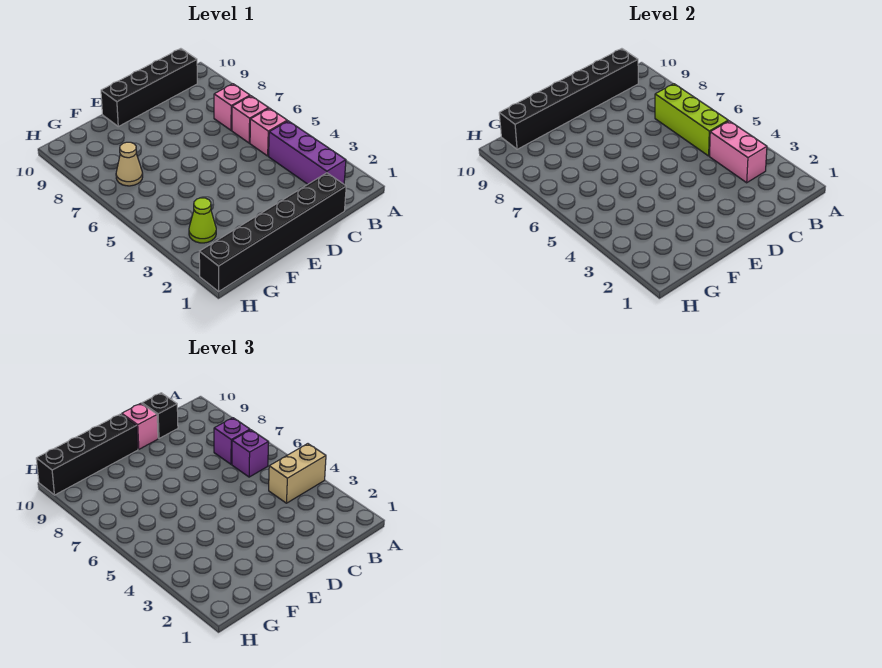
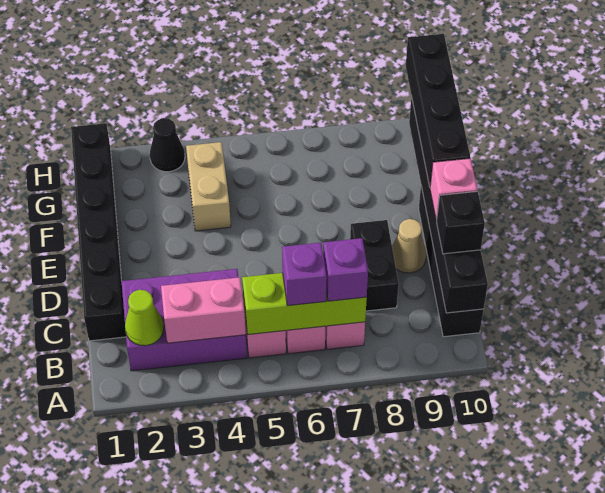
tan brick A4:B4 level 3 -> tan brick F4:G4 level 1
purple brick B2:B4 level 1 -> purple brick B2:C4 level 1
none -> black brick C8:D8 level 1
lime cone G3 level 1 -> lime cone B2 level 2
tan cone G7 level 1 -> tan cone D9 level 1
none -> black cone H3 level 1

